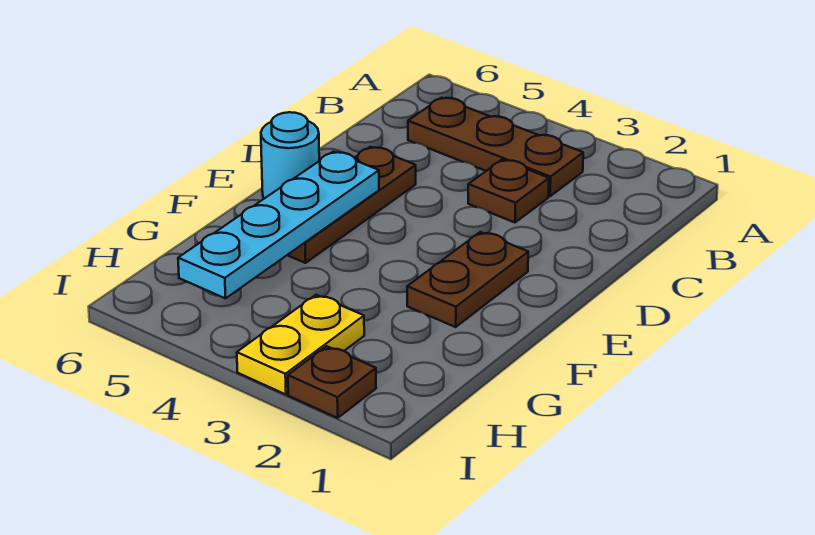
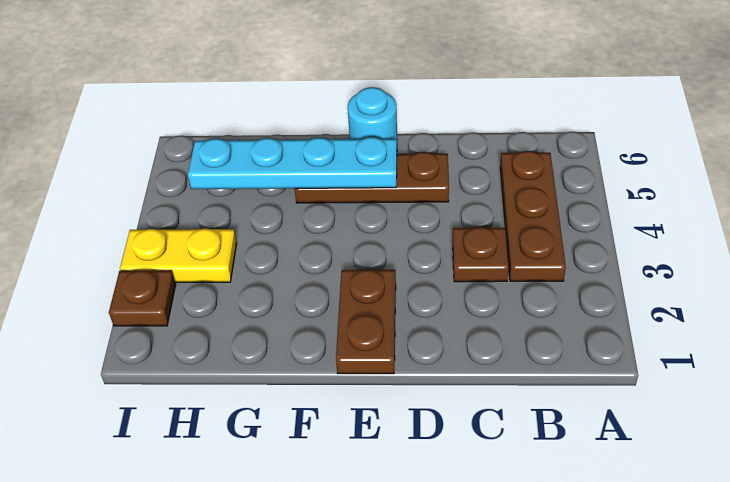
brown plate E2:F2 level 1 -> brown plate E1:E2 level 1

